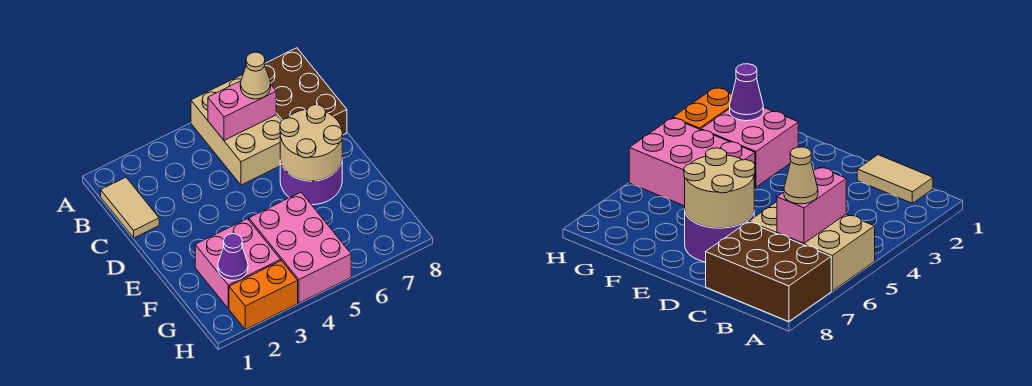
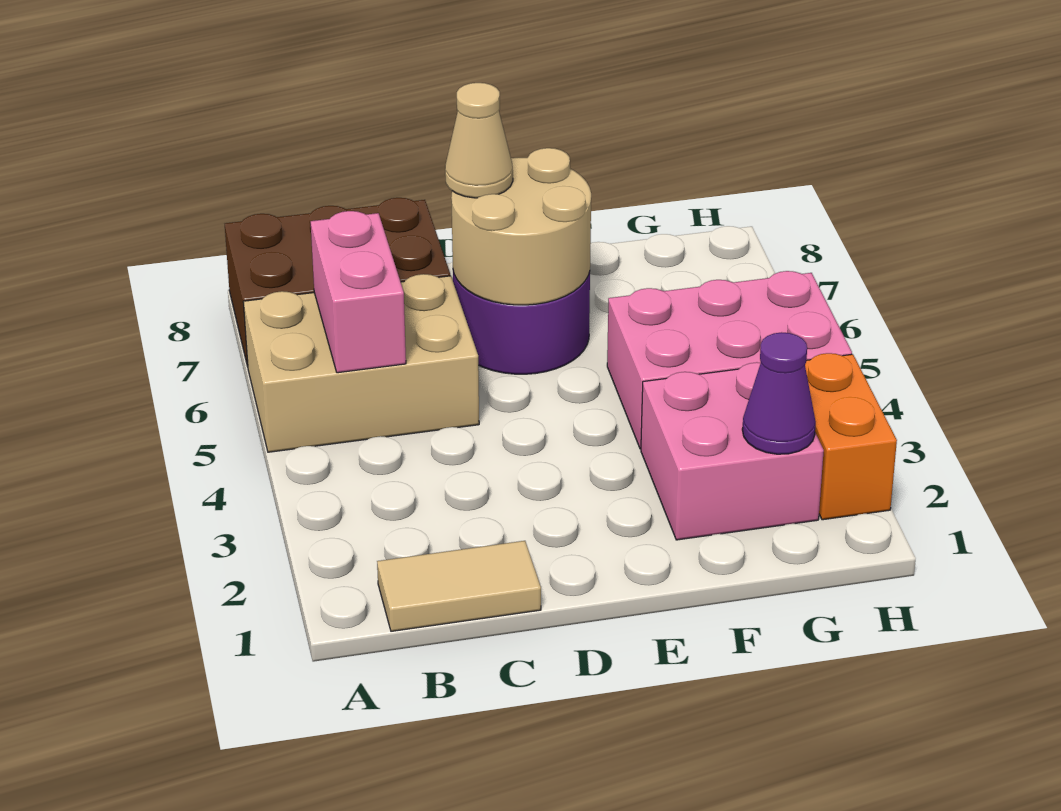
tan cone B6 level 3 -> tan cone D7 level 3

